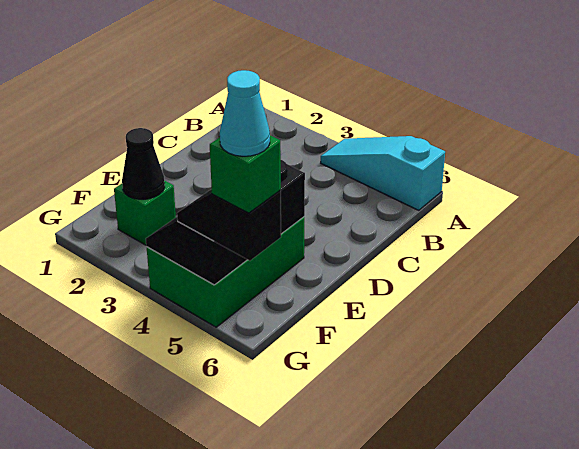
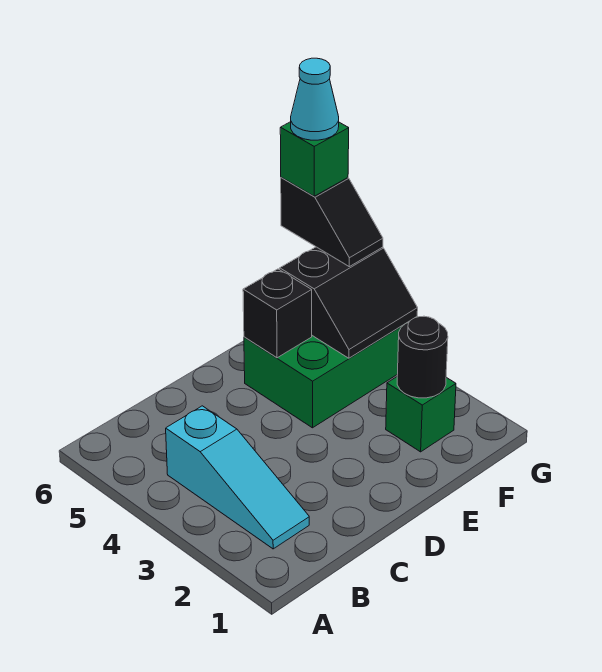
cyan slope A4:A6 level 1 top 6 -> cyan slope B2:B4 level 1 top 4
black cone F2 level 2 -> black round brick F2 level 2

